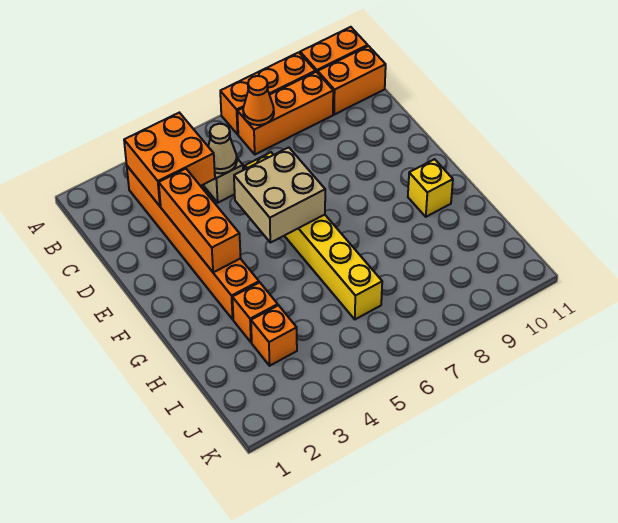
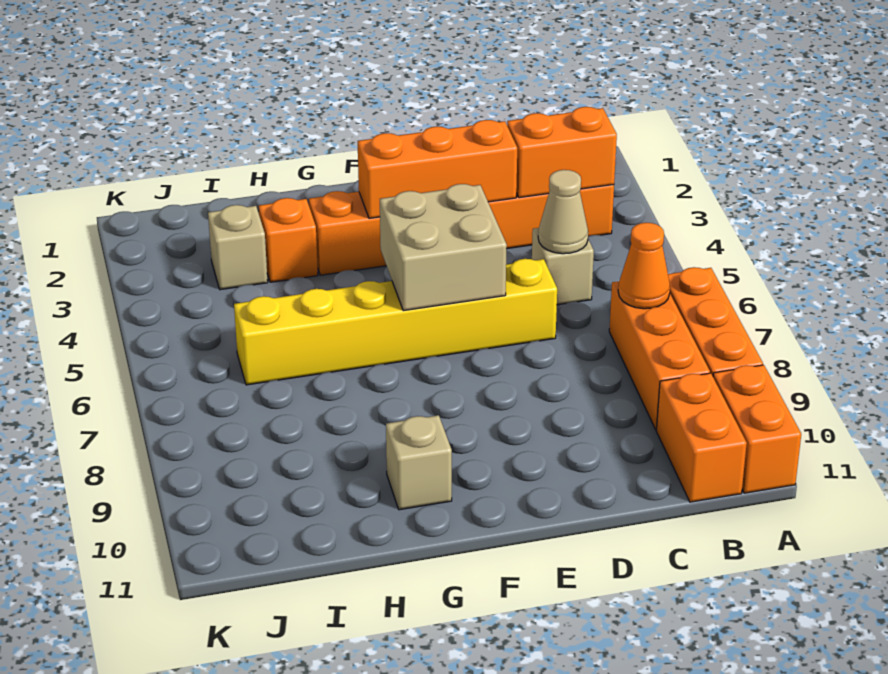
orange brick B3:C4 level 2 -> orange brick B3:C3 level 2
yellow brick G10 level 1 -> tan brick G10 level 1
orange brick I3 level 1 -> tan brick I3 level 1

